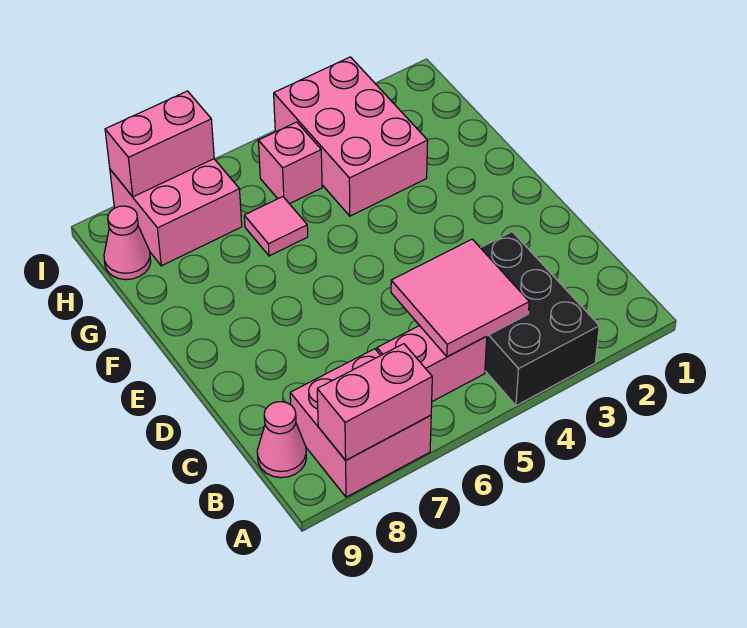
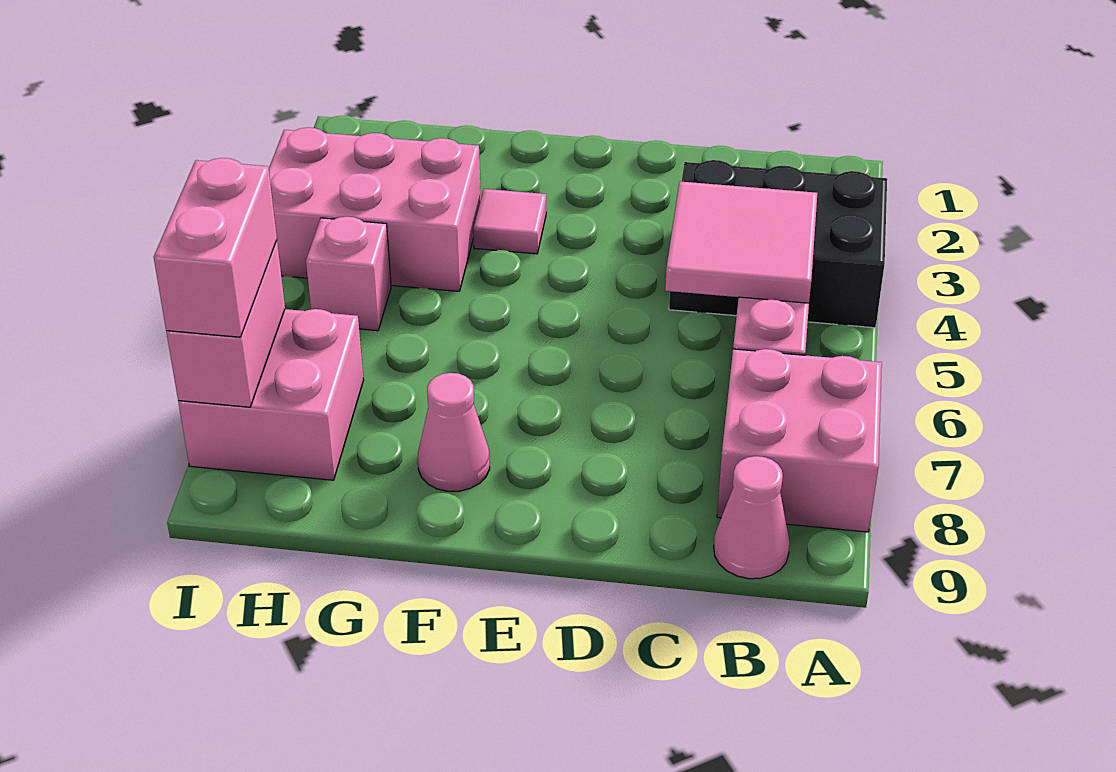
pink brick A7:A8 level 2 -> pink brick I7:I8 level 3
pink tile G6 level 1 -> pink tile F3 level 1
pink cone H9 level 1 -> pink cone F8 level 1

